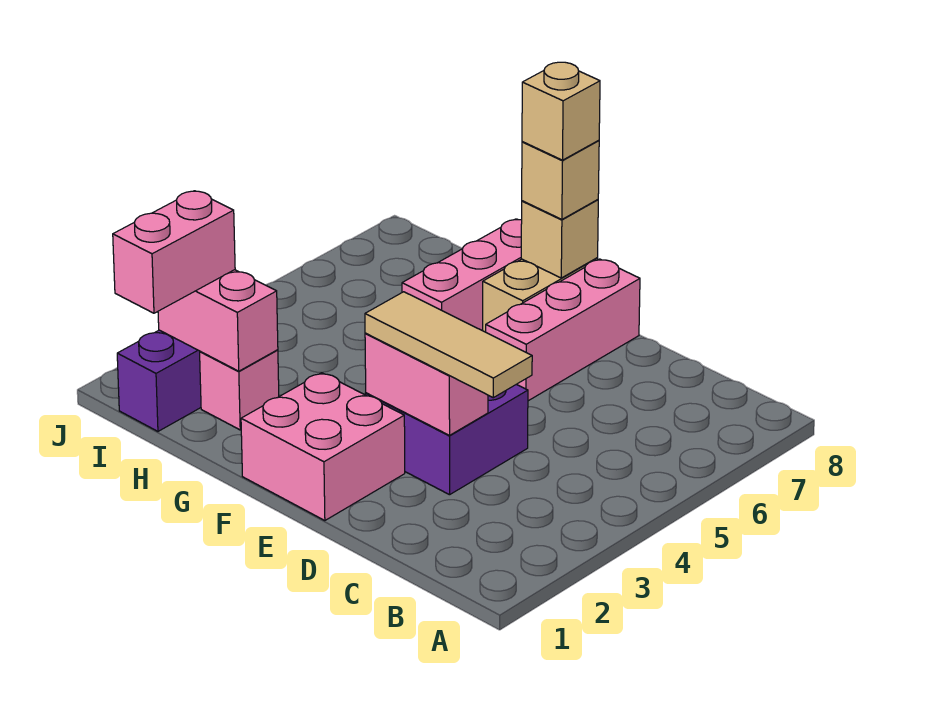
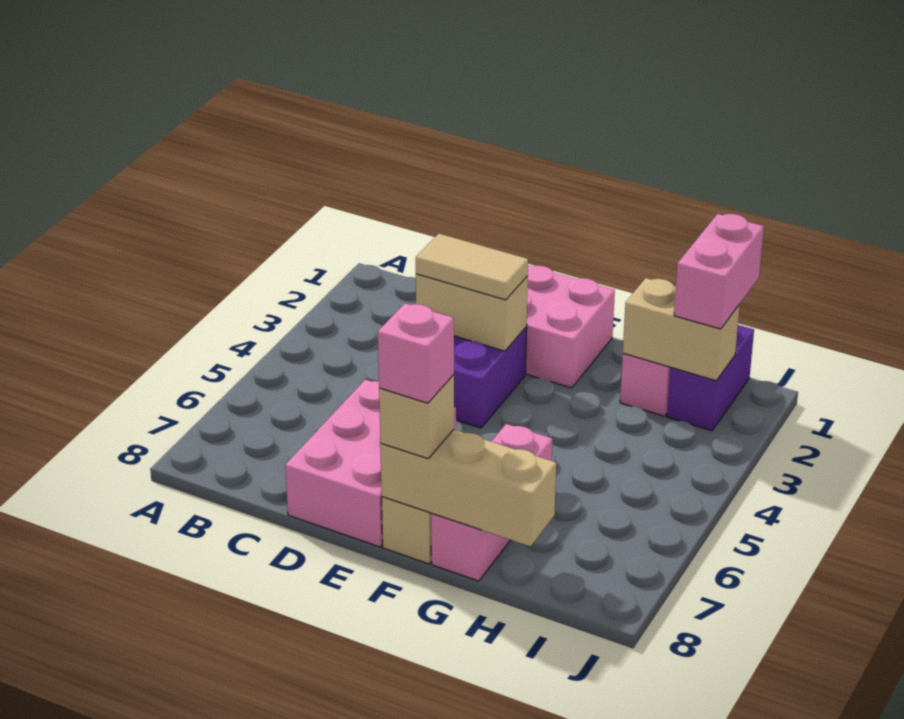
tan tile C3:E3 level 3 -> tan tile D3:E3 level 3
pink brick D3:E3 level 2 -> tan brick D3:E3 level 2
pink brick E6:E8 level 1 -> pink brick D6:E8 level 1
tan brick F8 level 2 -> tan brick F8:H8 level 2
tan brick F8 level 4 -> pink brick F8 level 4
pink brick H2:I2 level 2 -> tan brick H2:I2 level 2

